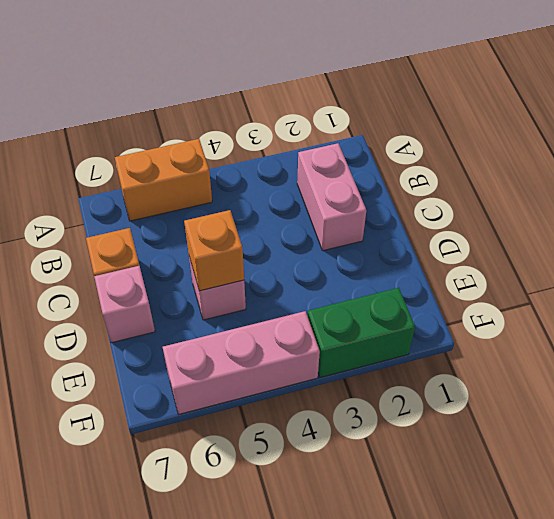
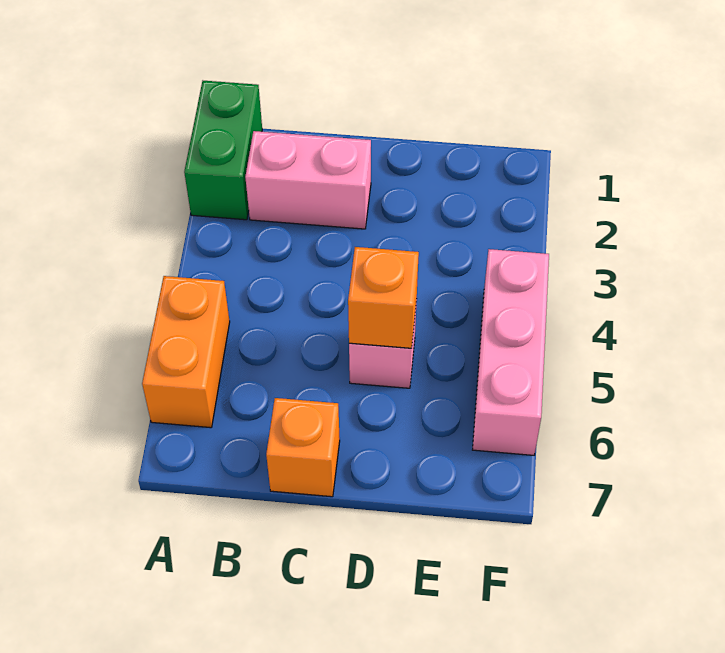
pink brick D7 level 1 -> none
green brick F2:F3 level 1 -> green brick A1:A2 level 1

